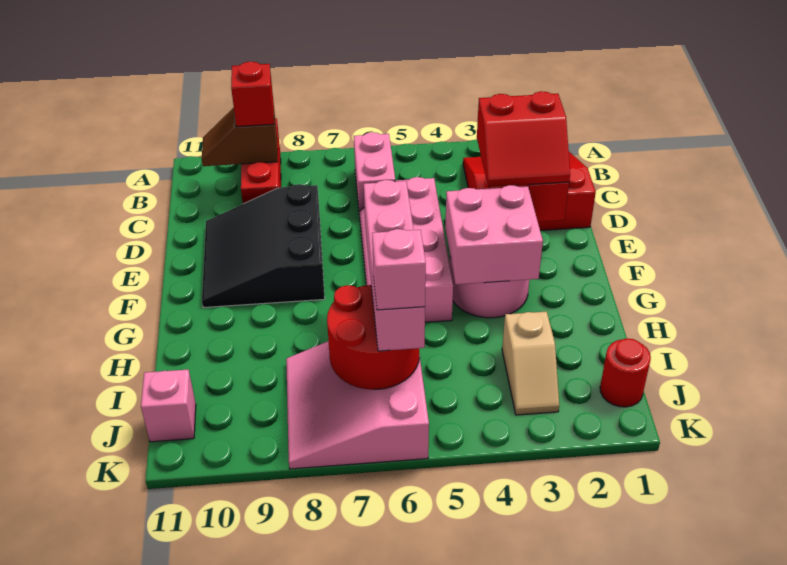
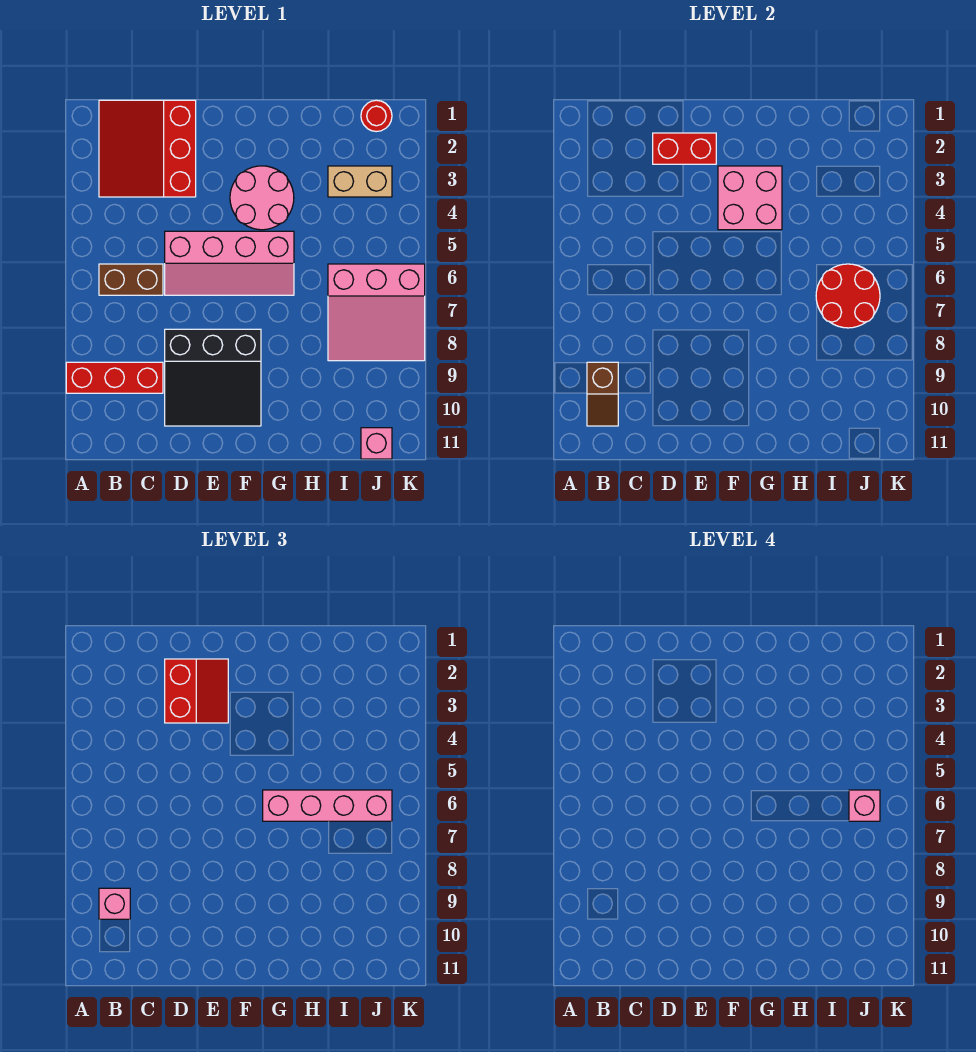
pink brick B6:C6 level 1 -> brown brick B6:C6 level 1
red brick B9 level 3 -> pink brick B9 level 3
tan slope I3:J3 level 1 top I -> tan brick I3:J3 level 1

